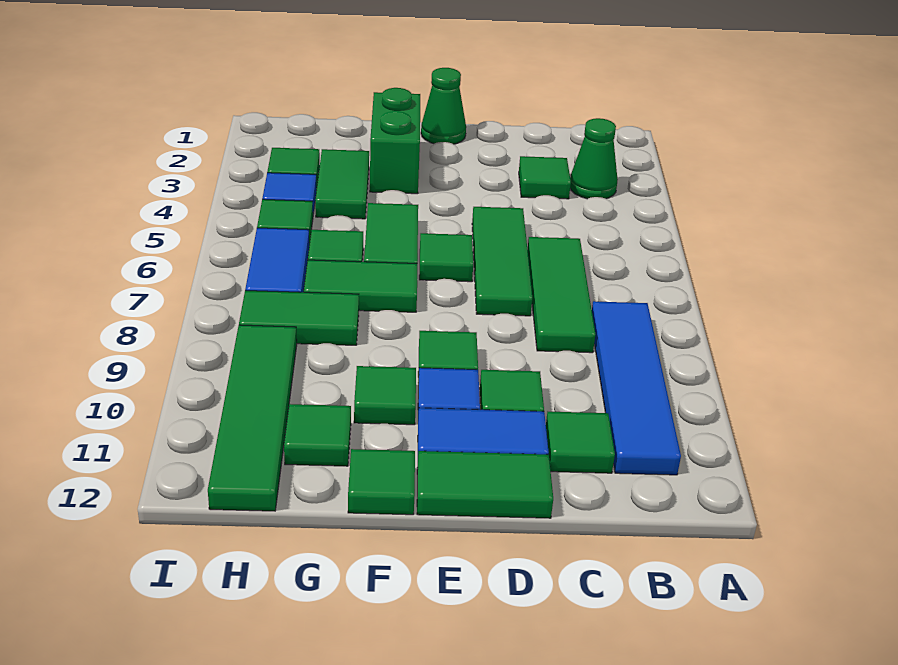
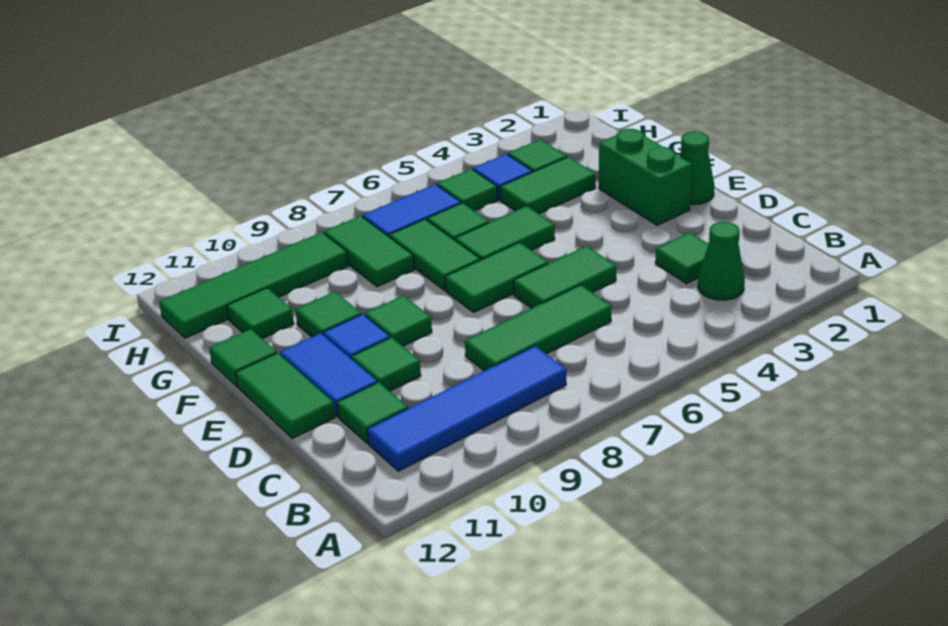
green tile D5:D7 level 1 -> green tile D5:D6 level 1
green tile E6 level 1 -> green tile E6:E7 level 1
green brick F2:F3 level 1 -> green brick E2:F2 level 1

